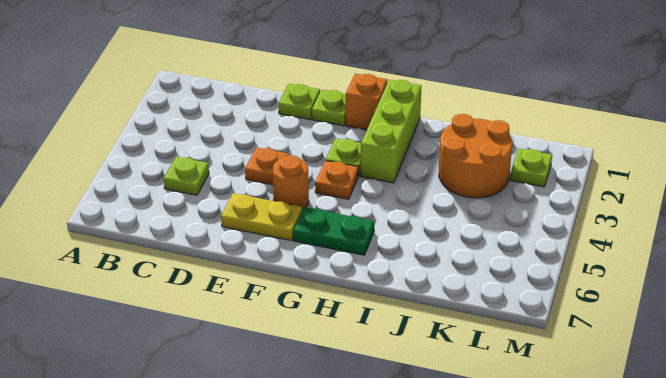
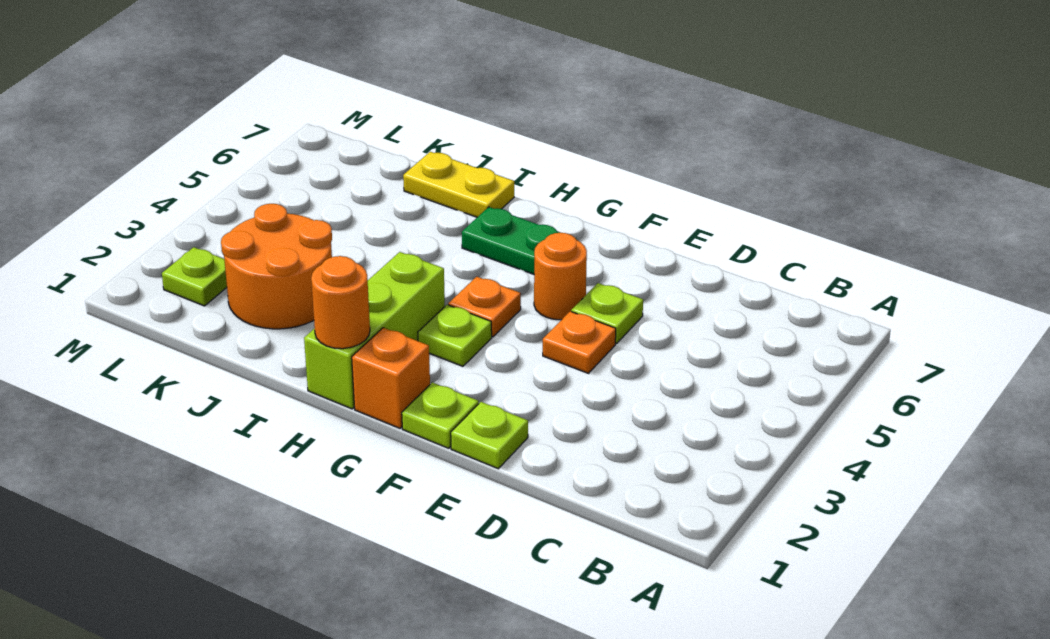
lime plate C5 level 1 -> lime plate E5 level 1
yellow plate E6:F6 level 1 -> yellow plate I7:J7 level 1
none -> orange round brick H1 level 2

